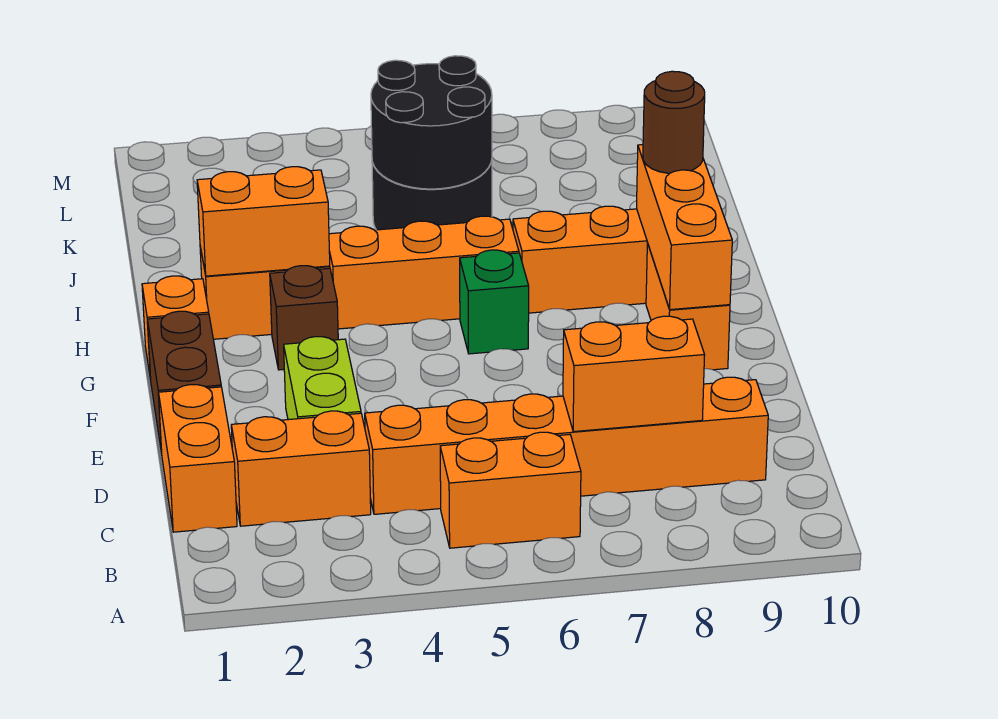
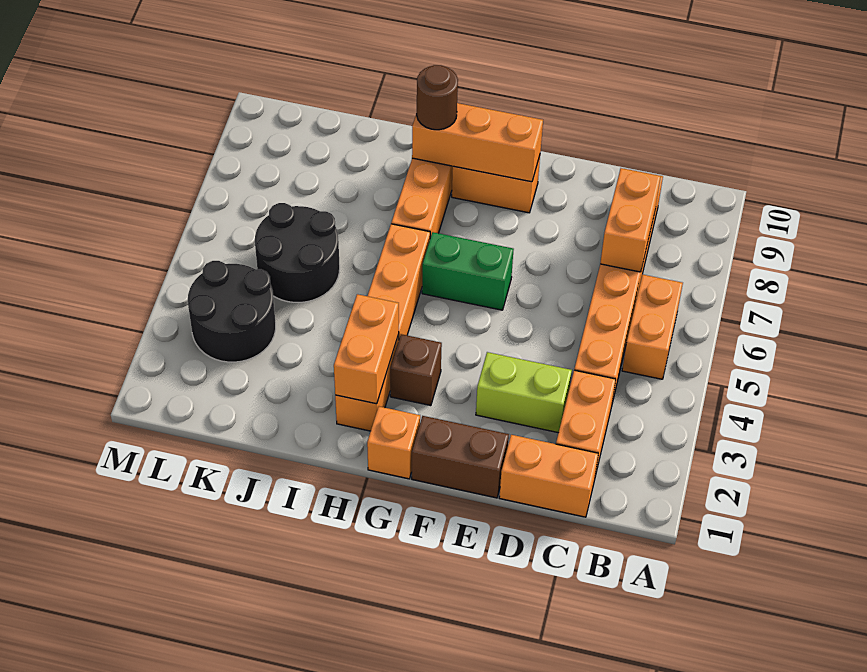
green brick G6 level 1 -> green brick F6:G6 level 1
black round brick J5:K6 level 2 -> black round brick K3:L4 level 1

